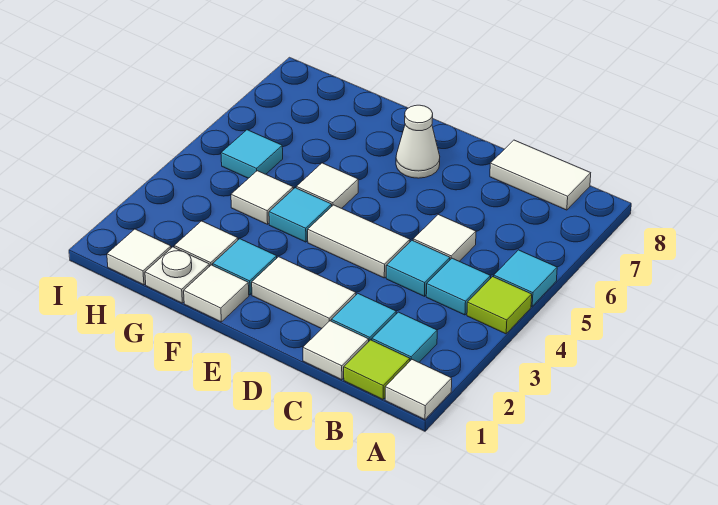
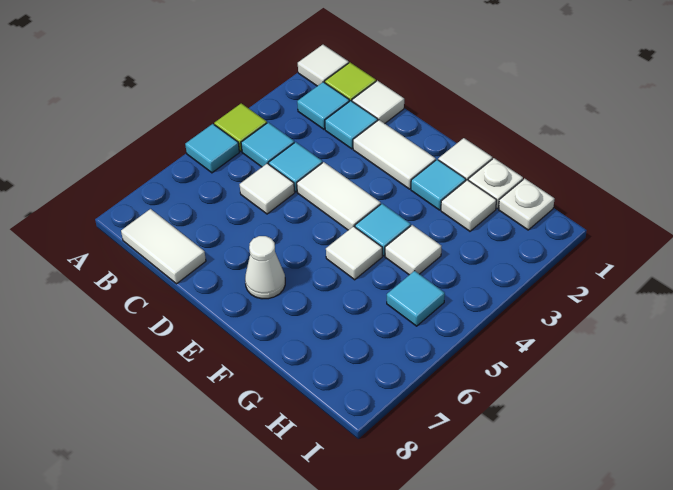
white tile H1 level 1 -> white plate H1 level 1

